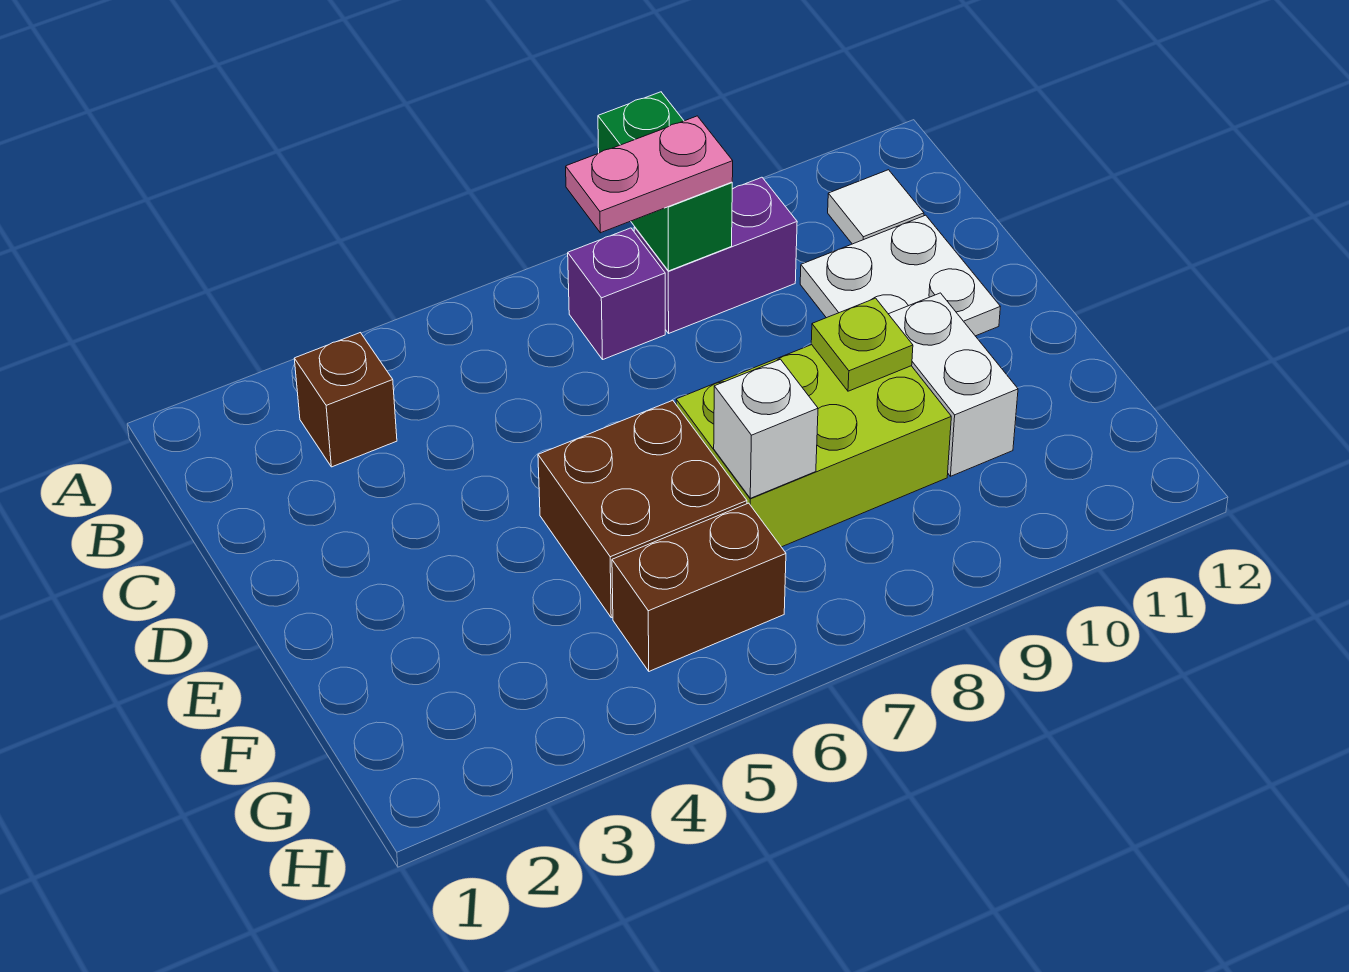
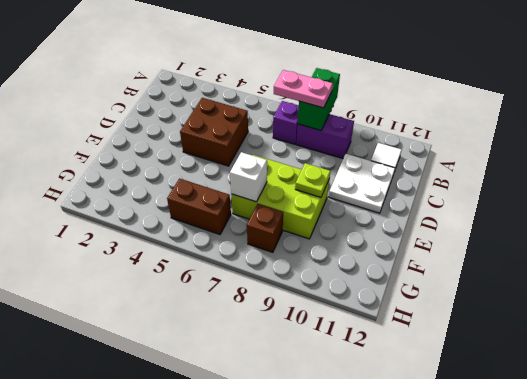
brown brick B3 level 1 -> brown brick G8 level 1
brown brick E5:F6 level 1 -> brown brick C4:D5 level 1
white brick E10:F10 level 1 -> none

